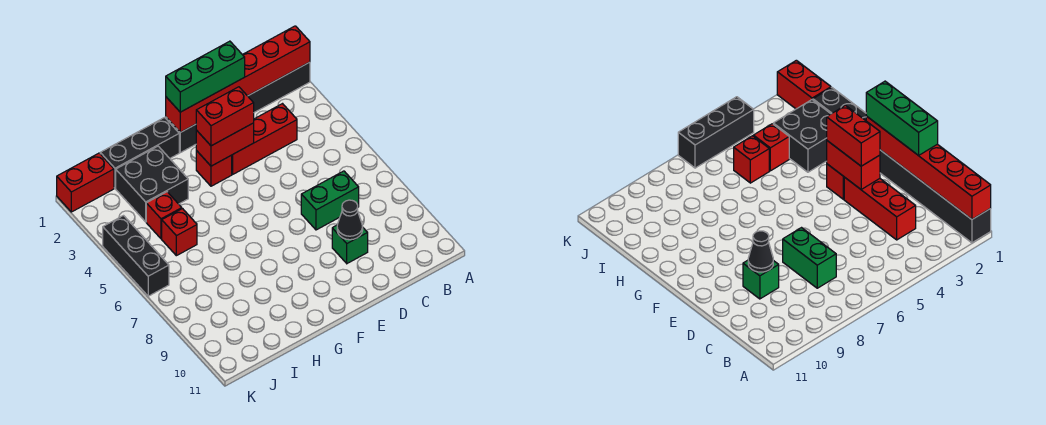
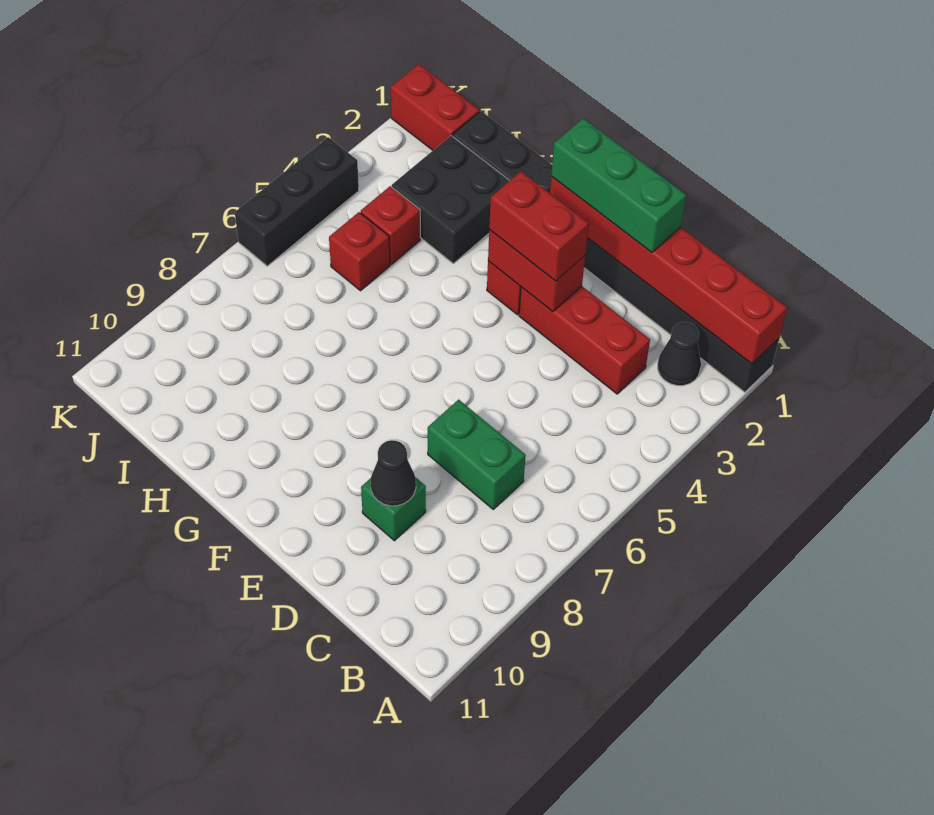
none -> black cone B2 level 1

